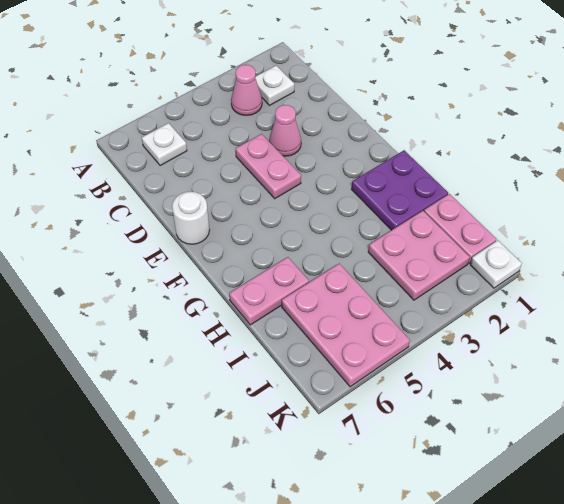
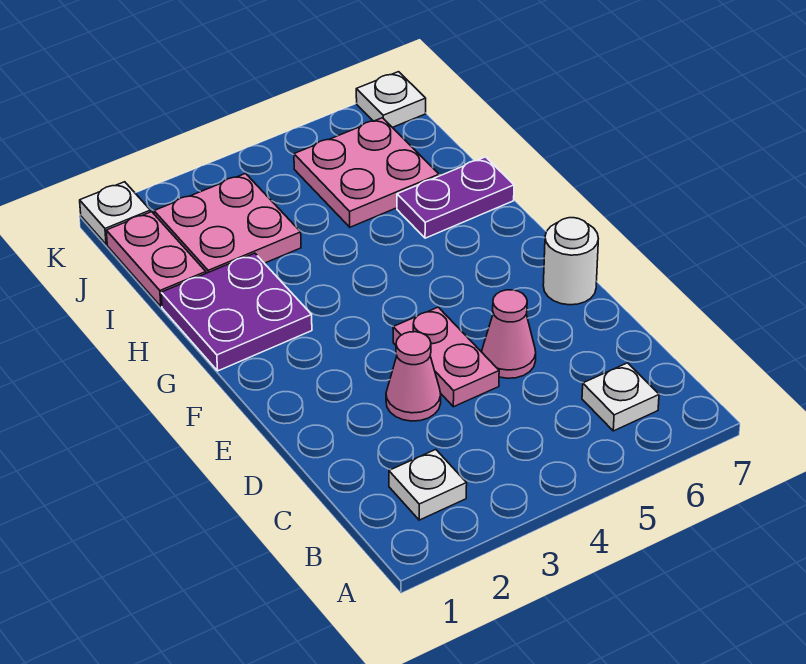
pink cone B3 level 1 -> pink cone D5 level 1
pink plate H6:H7 level 1 -> purple plate H6:H7 level 1
pink plate I5:K6 level 1 -> pink plate I5:J6 level 1
none -> white plate K7 level 1

